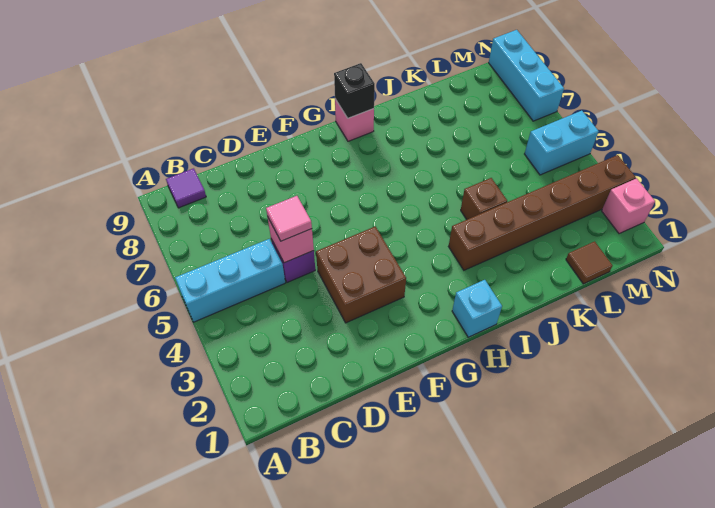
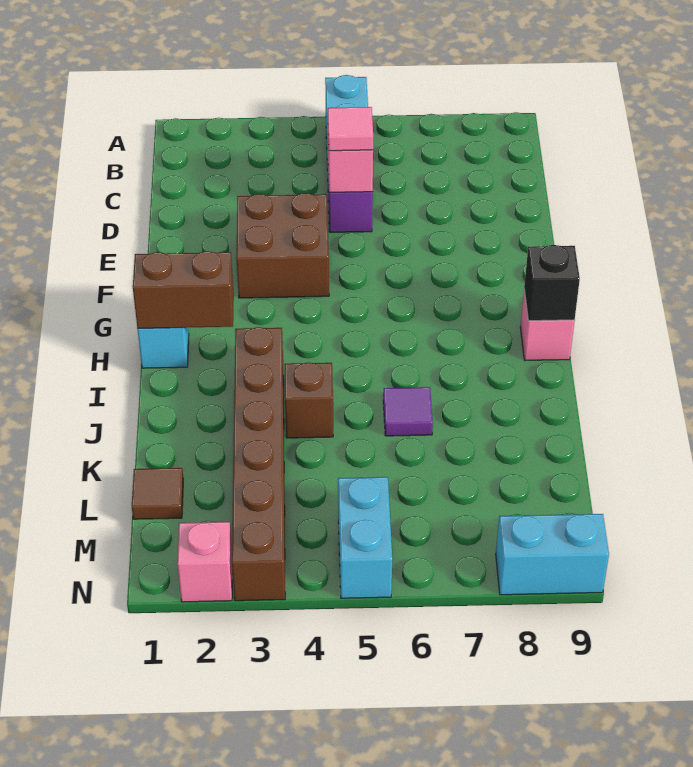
purple tile B9 level 1 -> purple tile J6 level 1
none -> brown brick H1:H2 level 2
cyan brick N7:N9 level 1 -> cyan brick N8:N9 level 1

